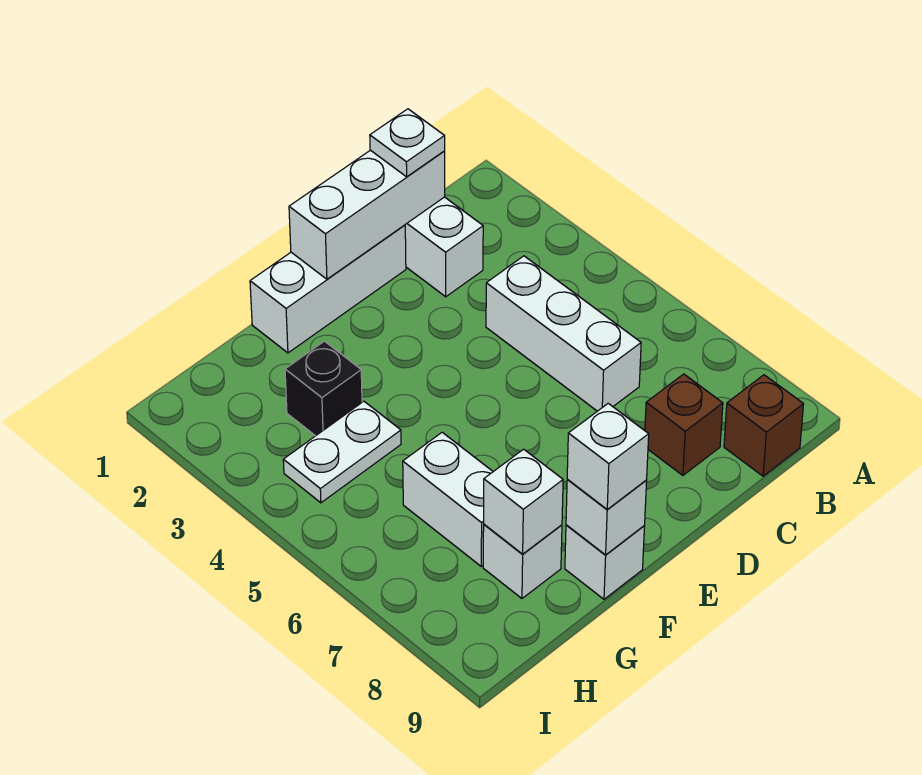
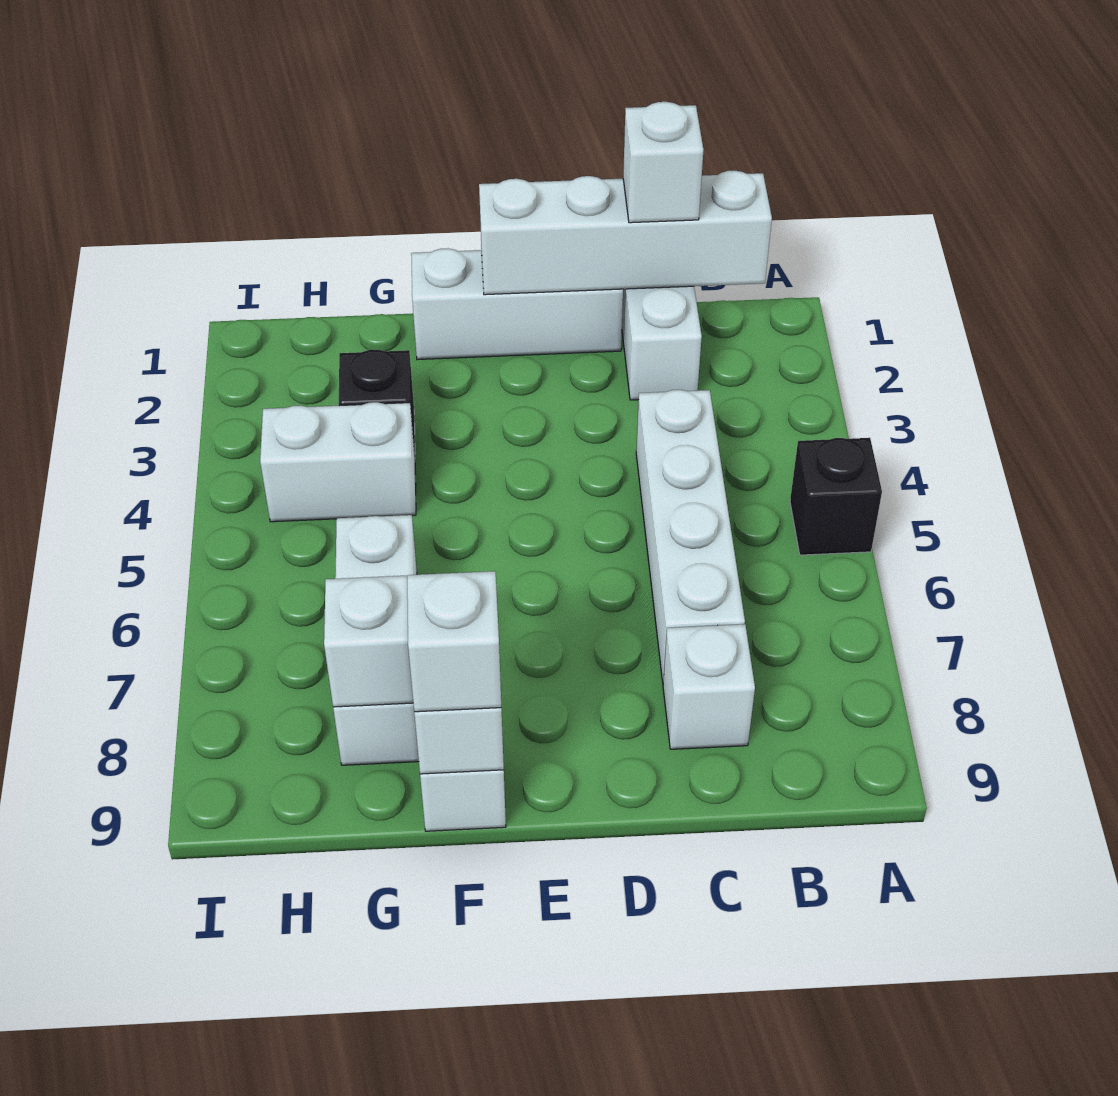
none -> black brick A5 level 1
brown brick B9 level 1 -> none
white brick C1:E1 level 2 -> white brick B1:E1 level 2
white plate C1 level 3 -> white brick C1 level 3
white brick C4:C6 level 1 -> white brick C4:C7 level 1
brown brick C8 level 1 -> white brick C8 level 1
white plate G4:H4 level 1 -> white brick G4:H4 level 1

